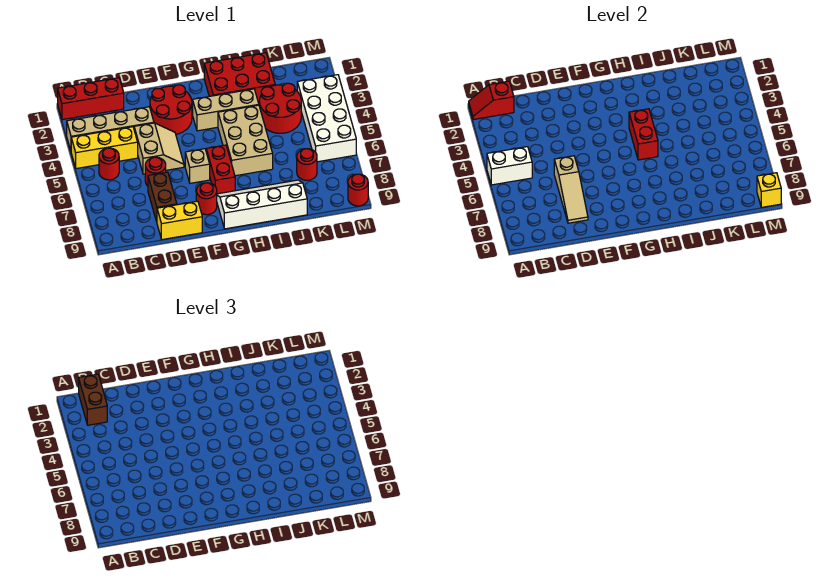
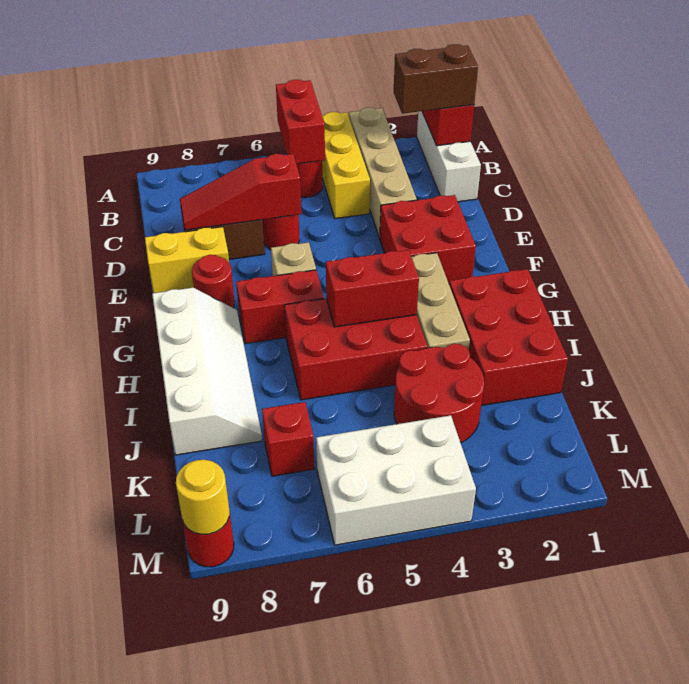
red brick A1:C1 level 1 -> white brick A1:C1 level 1
white brick A5:B5 level 2 -> red brick A5:B5 level 2
tan slope D4:E5 level 1 top D -> none
tan slope D6:D8 level 2 top 6 -> red slope D6:D8 level 2 top 6
yellow brick D9:E9 level 1 -> yellow brick E8:E9 level 1
red round brick E2:F3 level 1 -> red brick E2:F3 level 1
tan brick H4:I6 level 1 -> red brick H4:I6 level 1
red round brick K7 level 1 -> red brick K7 level 1
white brick L3:M6 level 1 -> white brick L4:M6 level 1
yellow brick M9 level 2 -> yellow round brick M9 level 2

